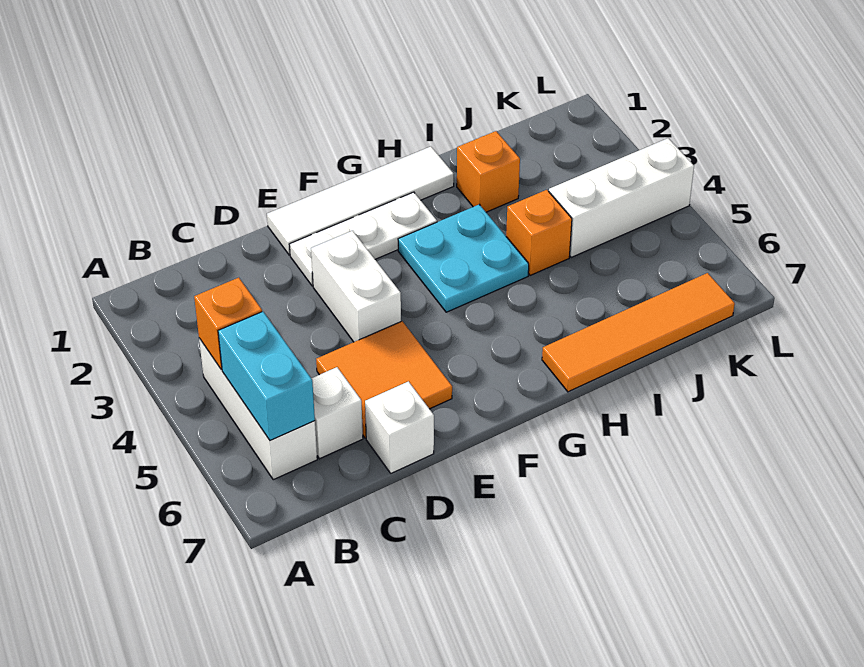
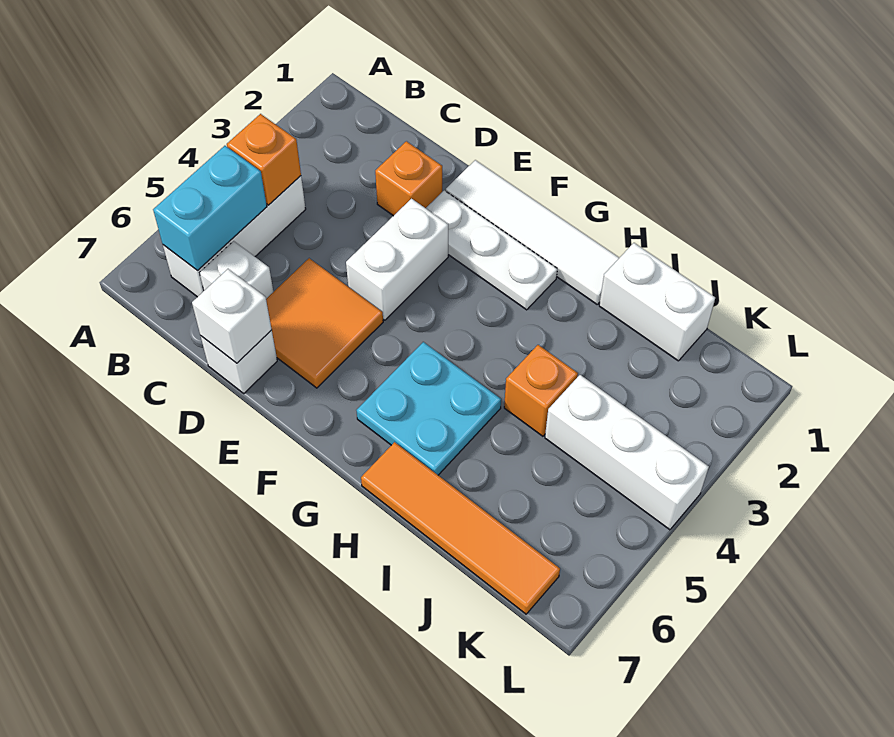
none -> white brick D7 level 2
cyan plate G3:H4 level 1 -> cyan plate G5:H6 level 1
none -> white brick I1:J1 level 1
orange brick I2 level 1 -> orange brick D2 level 1

